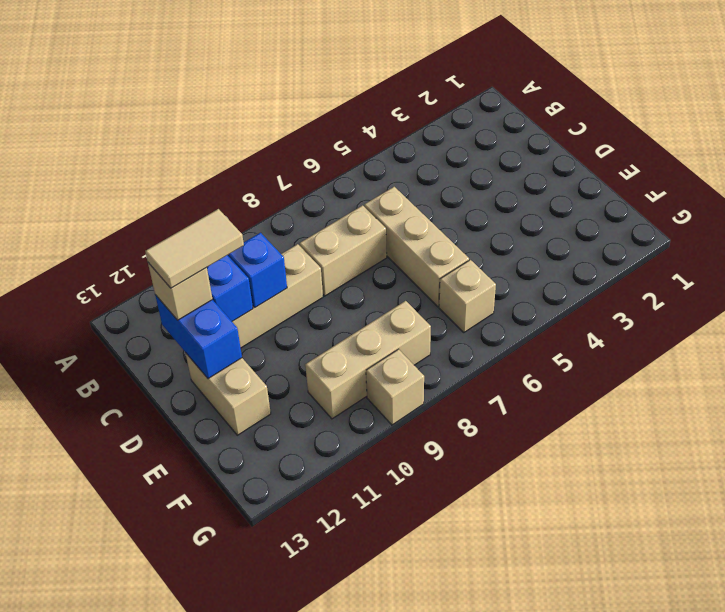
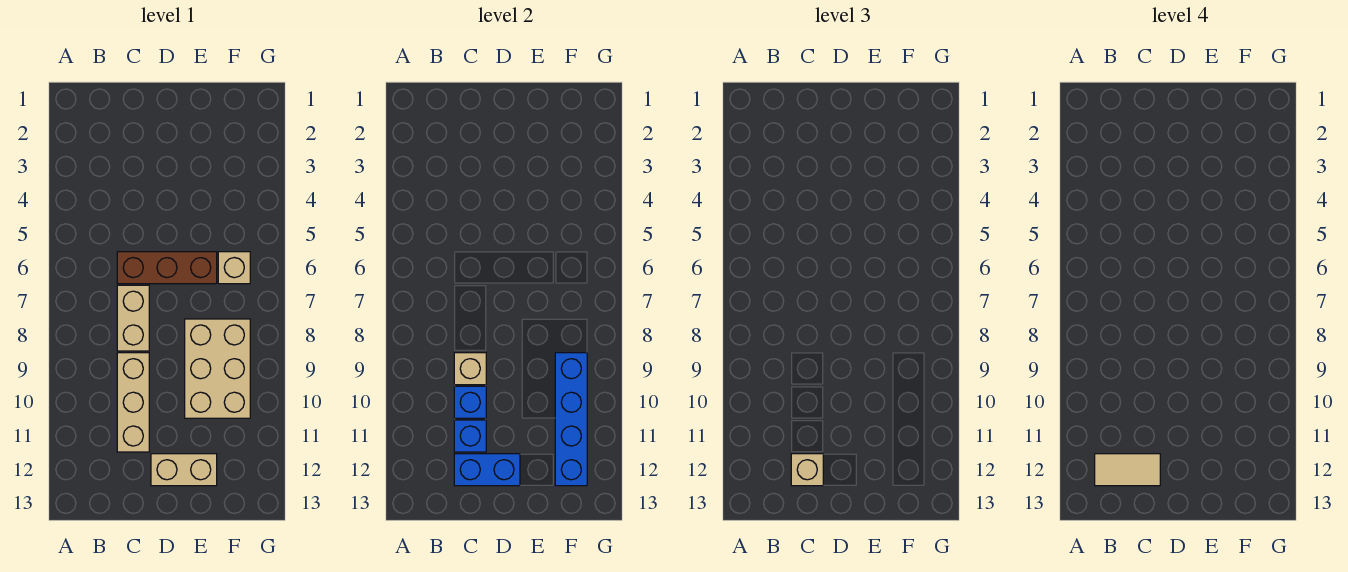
tan brick C6:E6 level 1 -> brown brick C6:E6 level 1
tan tile C11:C12 level 4 -> tan tile B12:C12 level 4
tan brick F8:F10 level 1 -> tan brick E8:F10 level 1
none -> blue brick F9:F12 level 2
tan brick G9 level 1 -> tan brick C9 level 2

